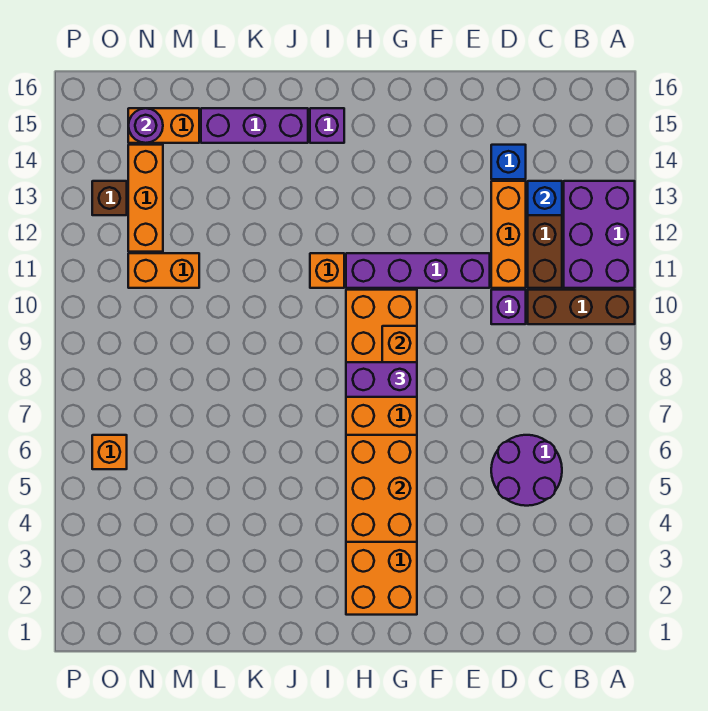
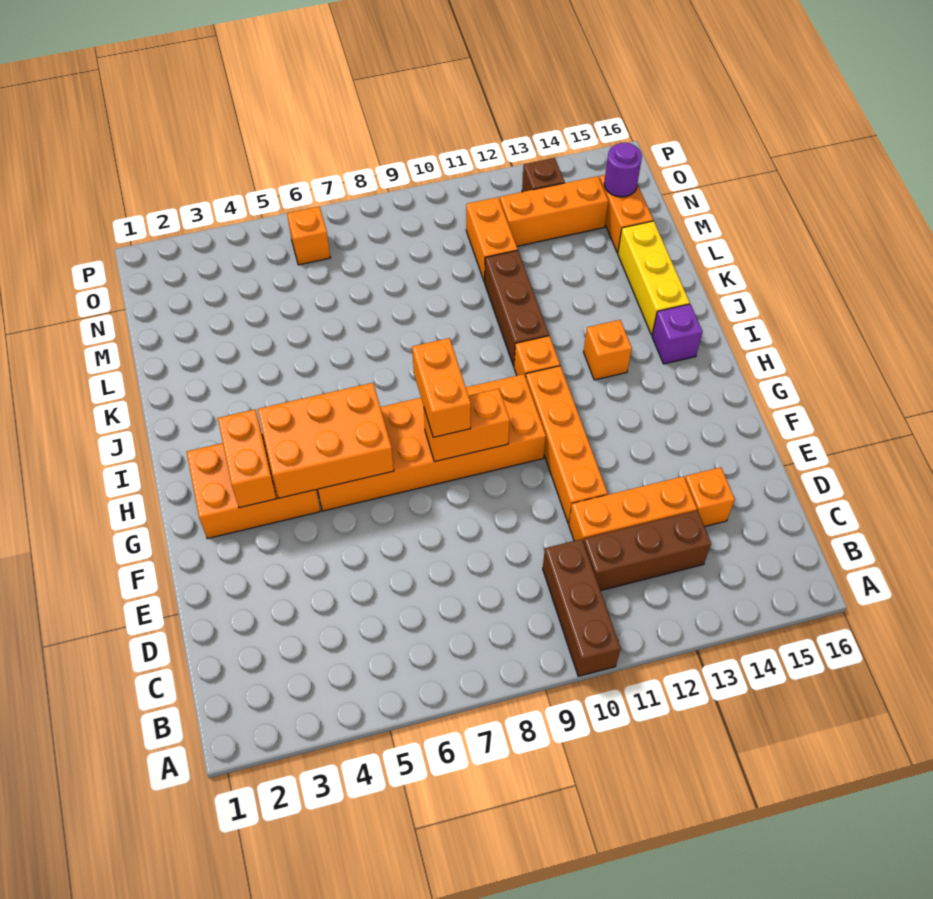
purple brick A11:B13 level 1 -> none
purple round brick C5:D6 level 1 -> none
blue brick C13 level 2 -> none
purple brick D10 level 1 -> none
blue brick D14 level 1 -> orange brick D14 level 1
purple brick E11:H11 level 1 -> orange brick E11:H11 level 1
none -> orange brick G3:H3 level 2
purple brick G8:H8 level 3 -> orange brick G8:H8 level 3
none -> orange brick I13 level 1
none -> brown brick J11:L11 level 1
purple brick J15:L15 level 1 -> yellow brick J15:L15 level 1

